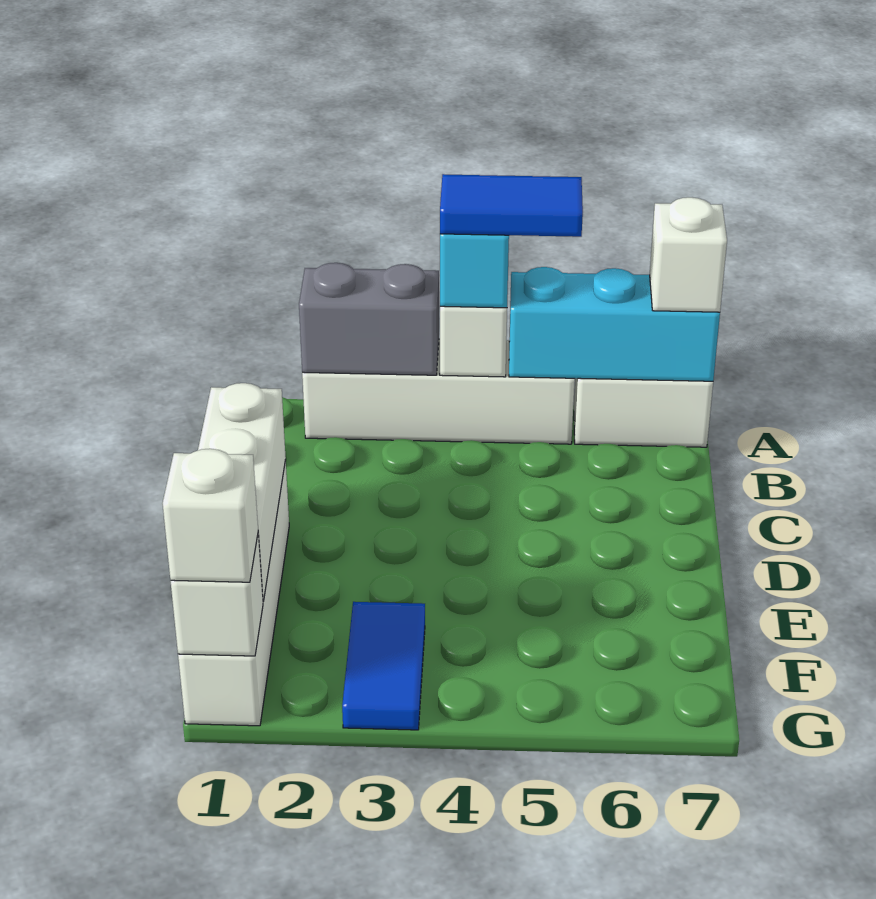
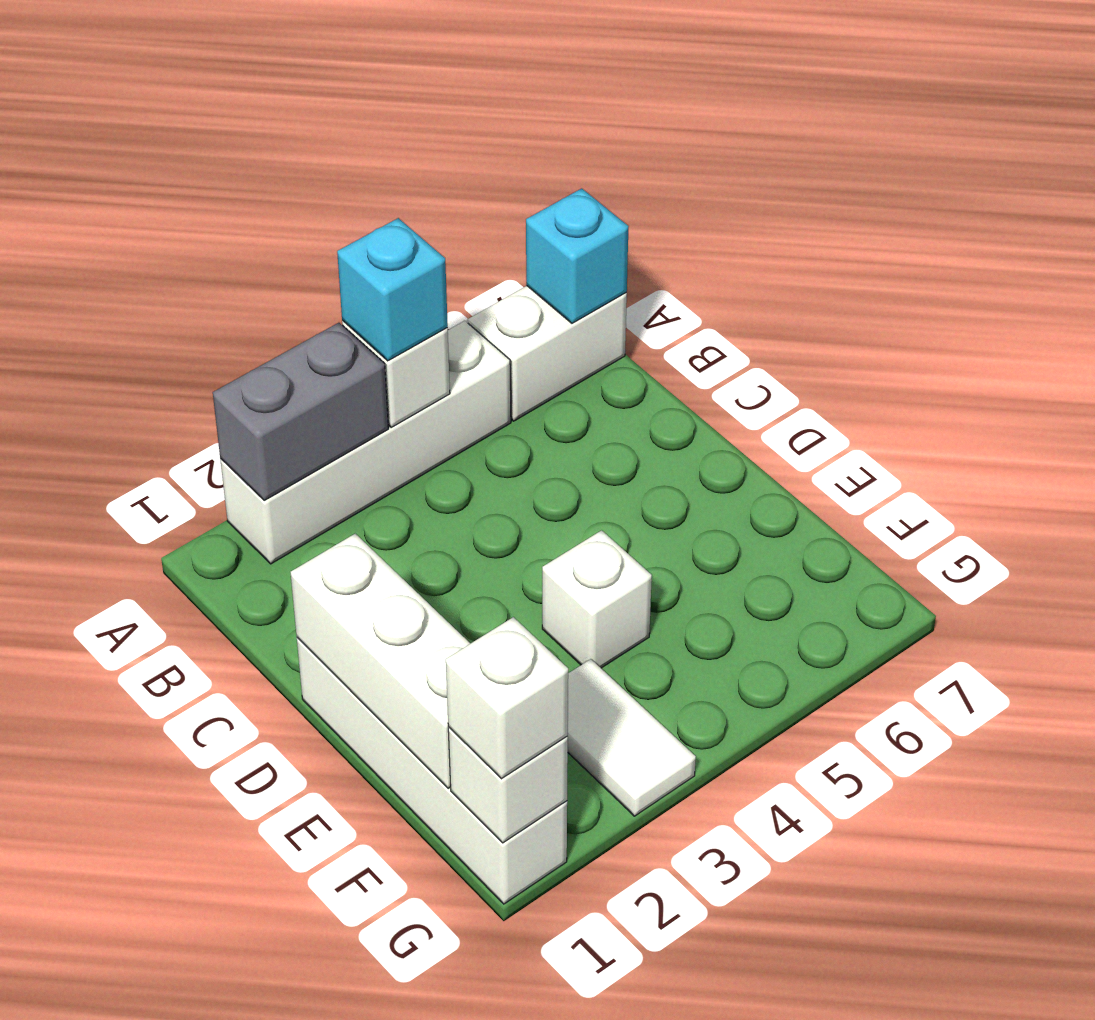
blue tile A4:A5 level 4 -> none
cyan brick A5:A7 level 2 -> cyan brick A7 level 2
white brick A7 level 3 -> white brick E4 level 1
blue tile F3:G3 level 1 -> white tile F3:G3 level 1

